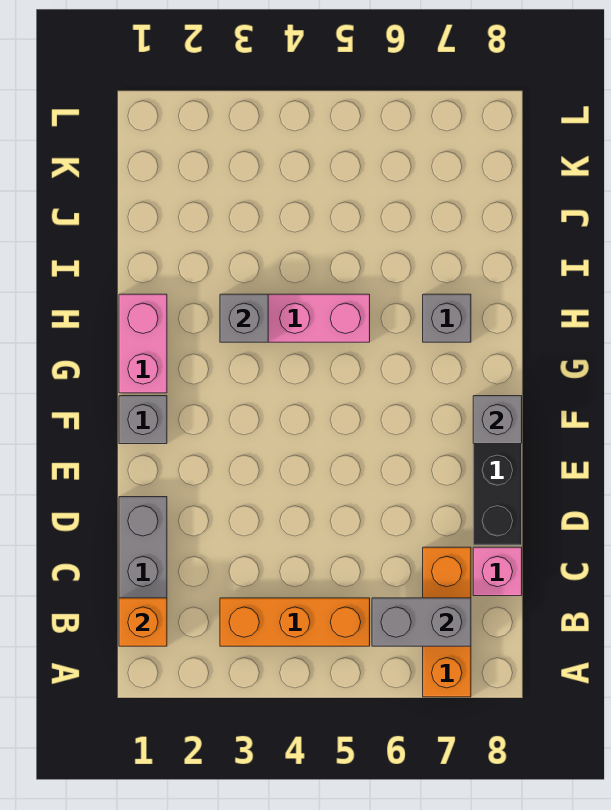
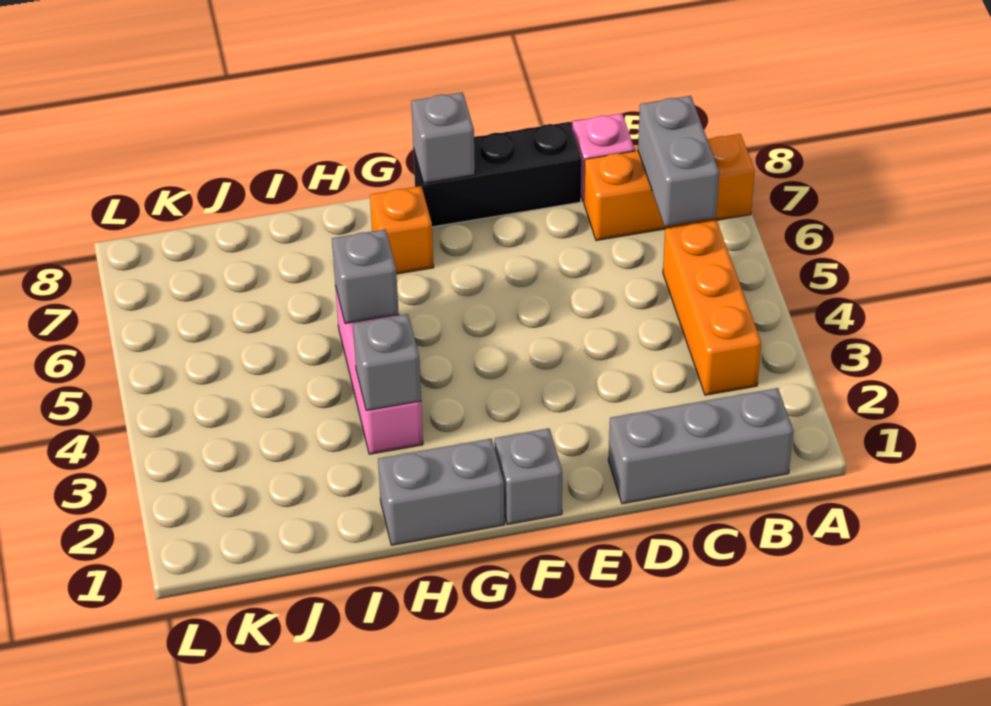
orange brick B1 level 2 -> orange brick G7 level 1
pink brick G1:H1 level 1 -> grey brick G1:H1 level 1
grey brick H7 level 1 -> grey brick H5 level 2

